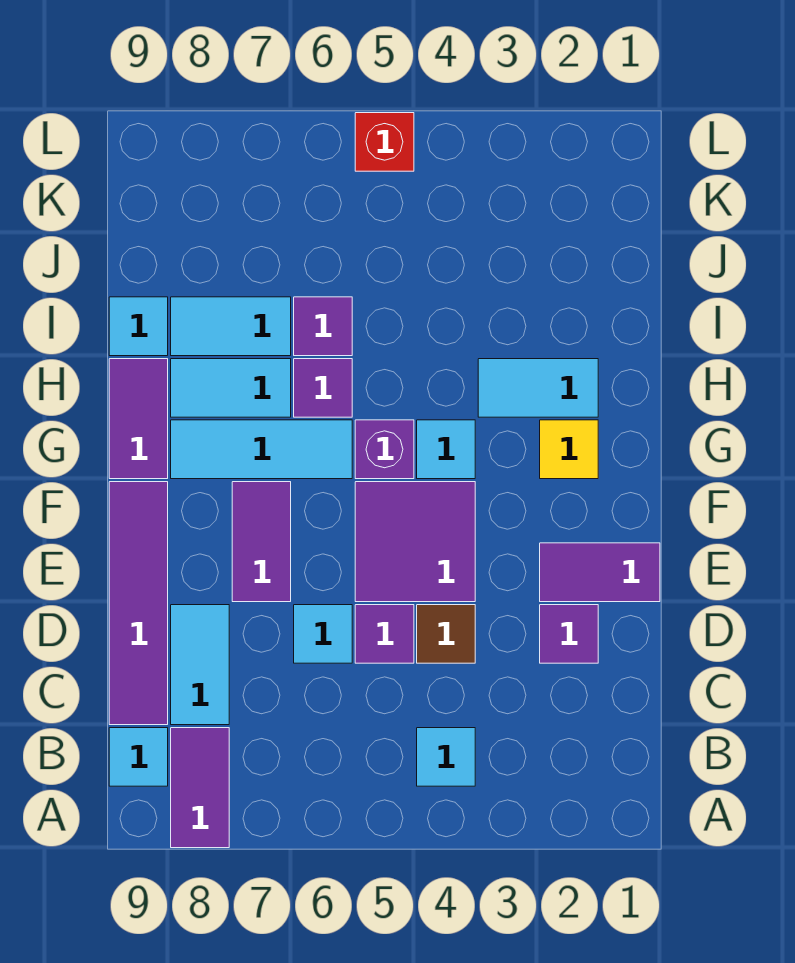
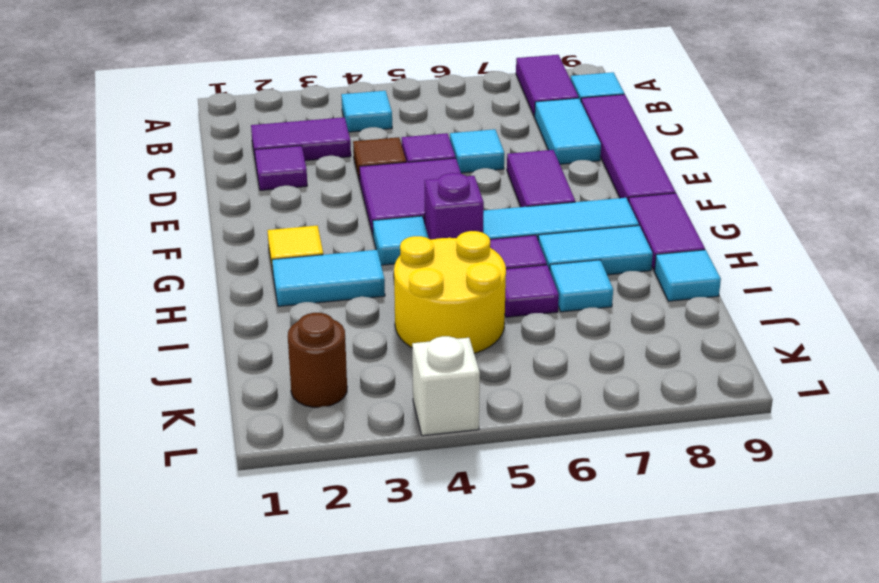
purple tile E1:E2 level 1 -> purple tile C2:C3 level 1
none -> yellow round brick I4:J5 level 1
cyan tile I7:I8 level 1 -> cyan tile I7 level 1
none -> brown round brick K2 level 1
none -> white brick L4 level 1
red brick L5 level 1 -> none

